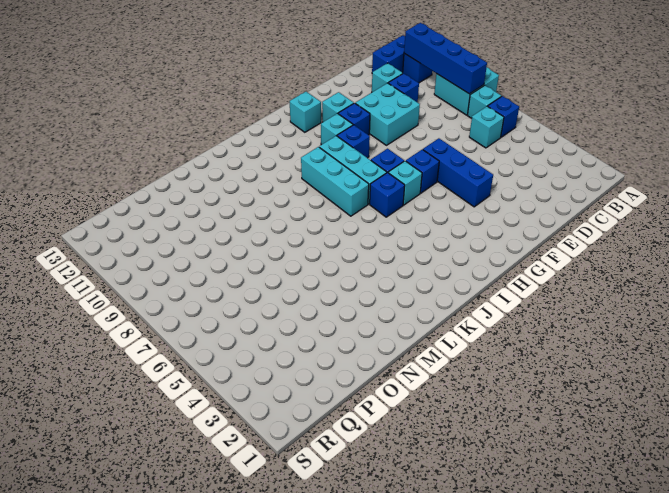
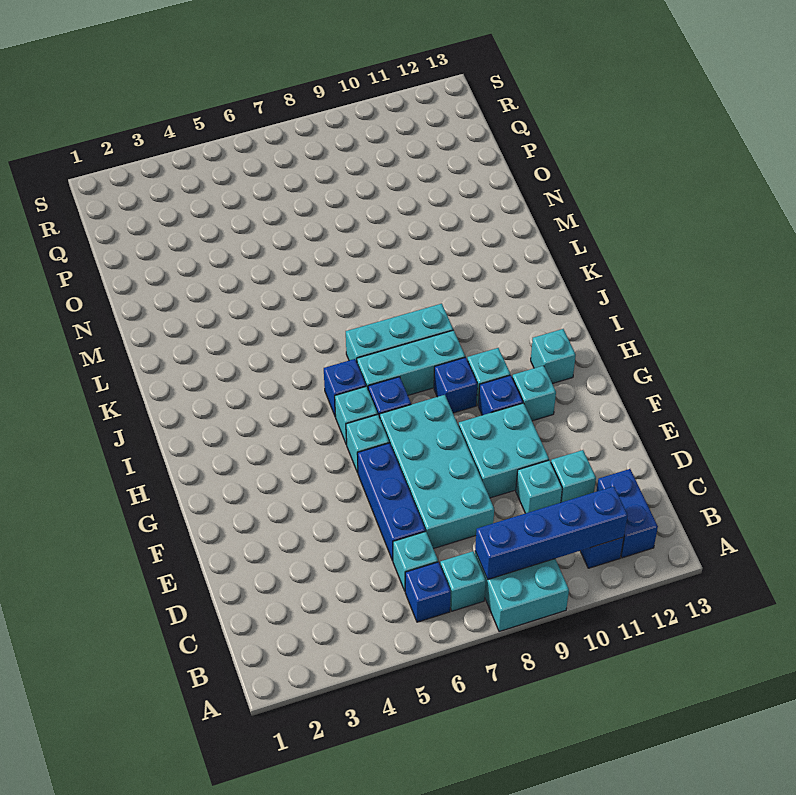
none -> cyan brick D7:G8 level 1
blue brick D10 level 1 -> cyan brick D10 level 1
blue brick F4:F6 level 1 -> blue brick D6:F6 level 1
blue brick G6 level 1 -> cyan brick G6 level 1

